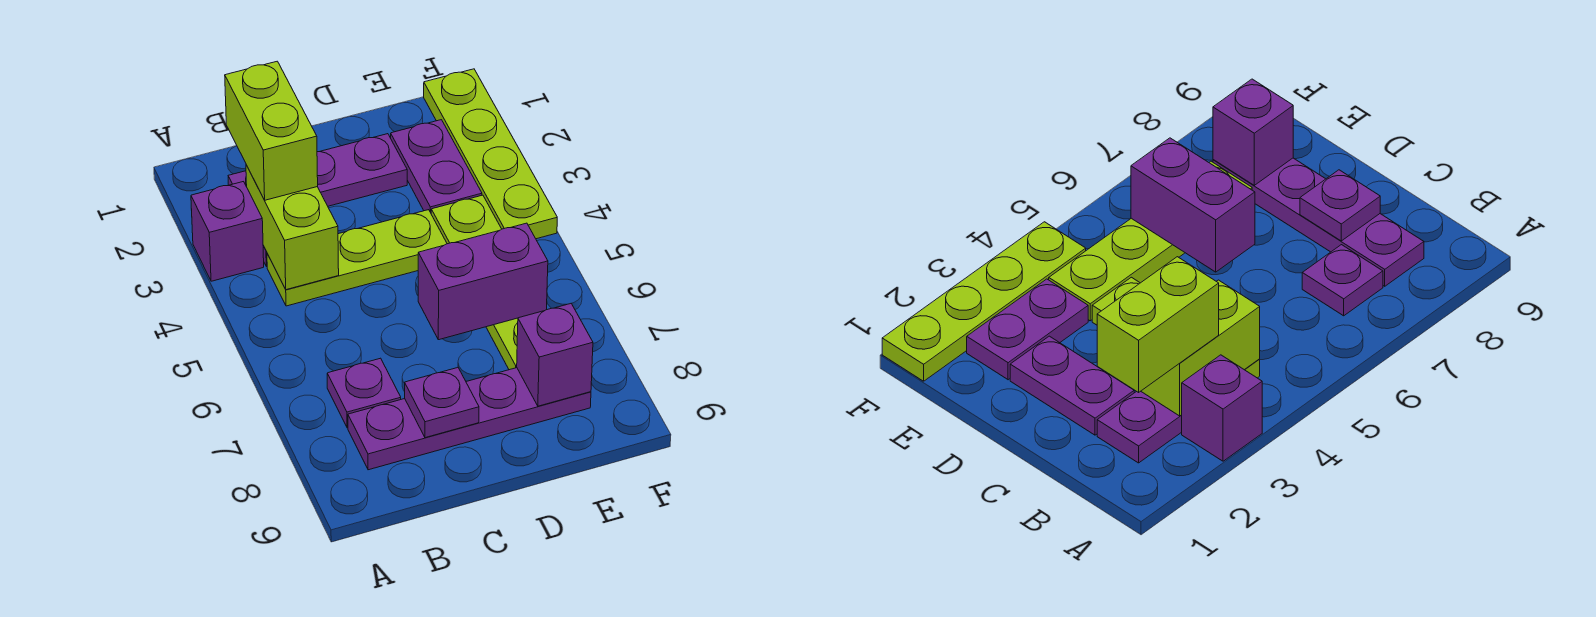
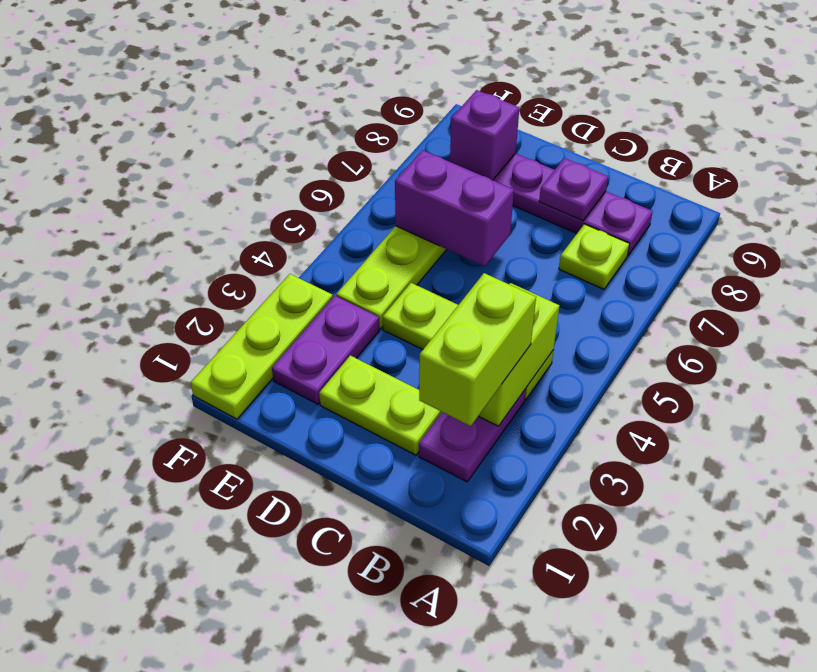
purple brick A3 level 1 -> none
purple plate B7 level 1 -> lime plate B7 level 1
purple plate C2:D2 level 1 -> lime plate C2:D2 level 1
lime plate F1:F4 level 1 -> lime plate F1:F3 level 1

